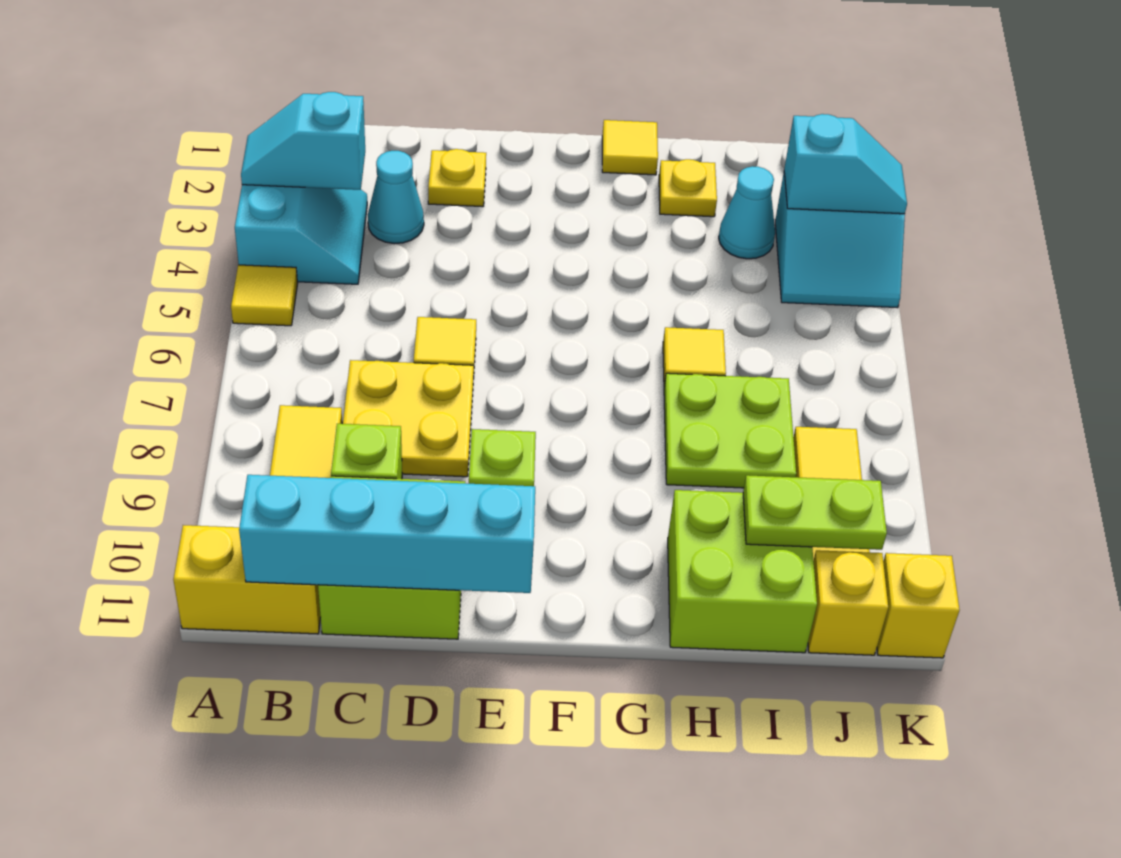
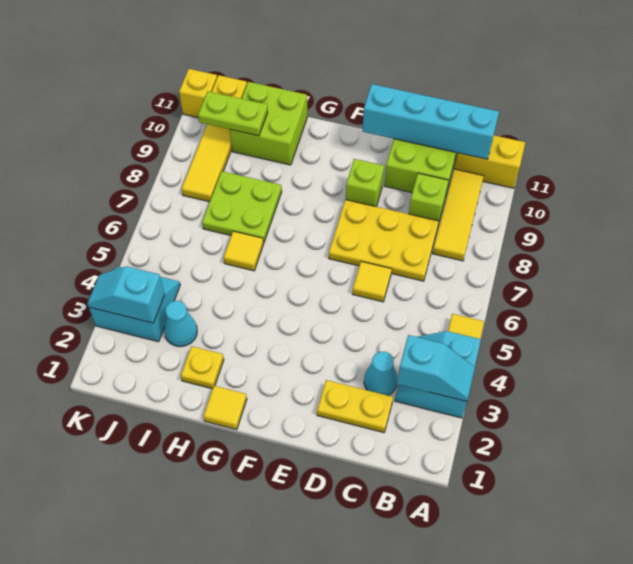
yellow plate C7:D8 level 1 -> yellow plate C7:E8 level 1
yellow plate D2 level 1 -> yellow plate C2:D2 level 1

